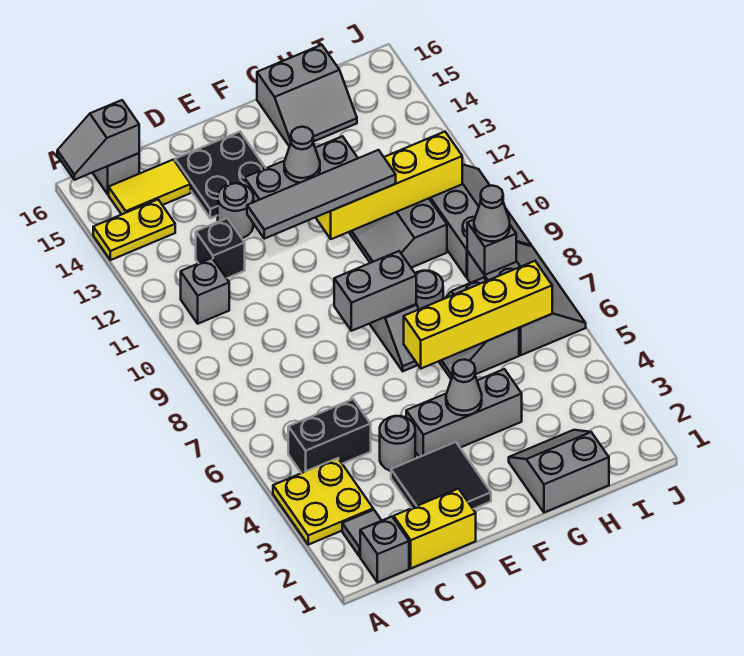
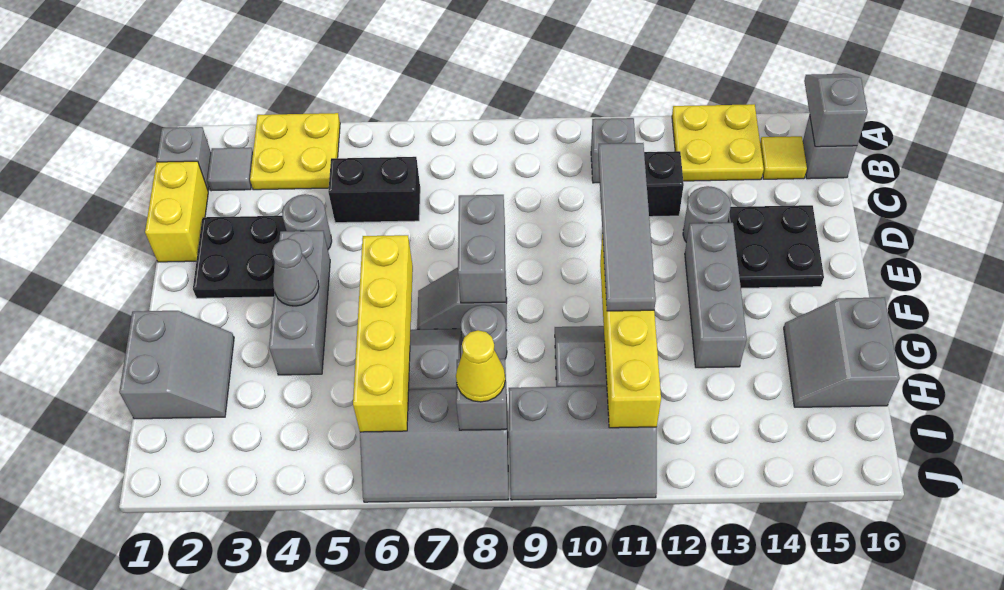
yellow plate A14:B14 level 1 -> yellow plate A13:B14 level 1
black brick B5:C5 level 1 -> black brick C5:C6 level 1
yellow tile B15:C15 level 1 -> yellow tile B15 level 1
black tile D2:E3 level 1 -> black plate D2:E3 level 1
grey cone F13 level 2 -> none
grey cone I8 level 3 -> yellow cone I8 level 3

